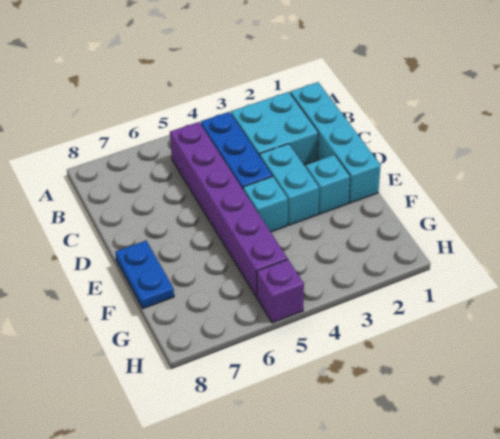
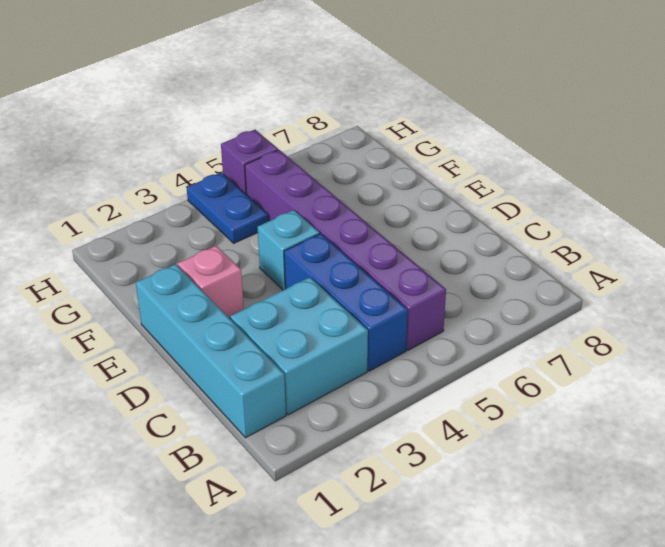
cyan brick D3:E3 level 1 -> none
cyan brick E2 level 1 -> pink brick E2 level 1
blue plate E8:F8 level 1 -> blue plate G4:H4 level 1

